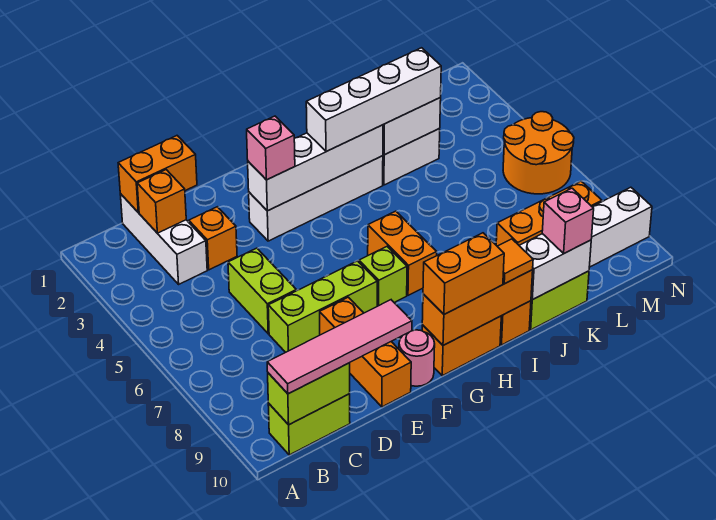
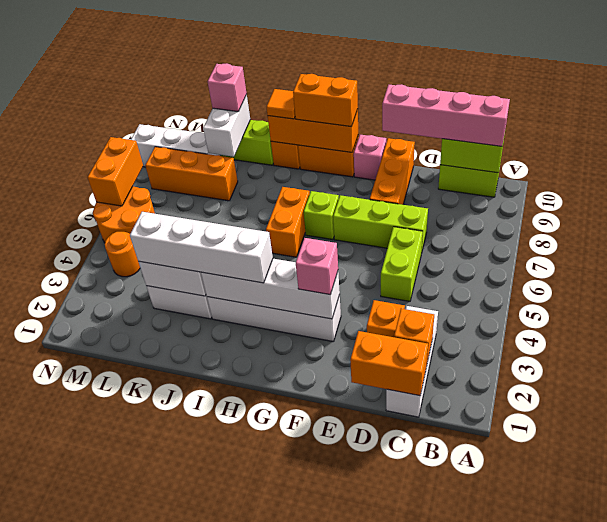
pink tile B10:E10 level 3 -> pink brick B10:E10 level 3
pink round brick F10 level 1 -> pink brick F10 level 1
white brick J10:K10 level 2 -> white brick K9:K10 level 2
none -> orange round brick M4 level 1
none -> orange brick N6:N7 level 2

